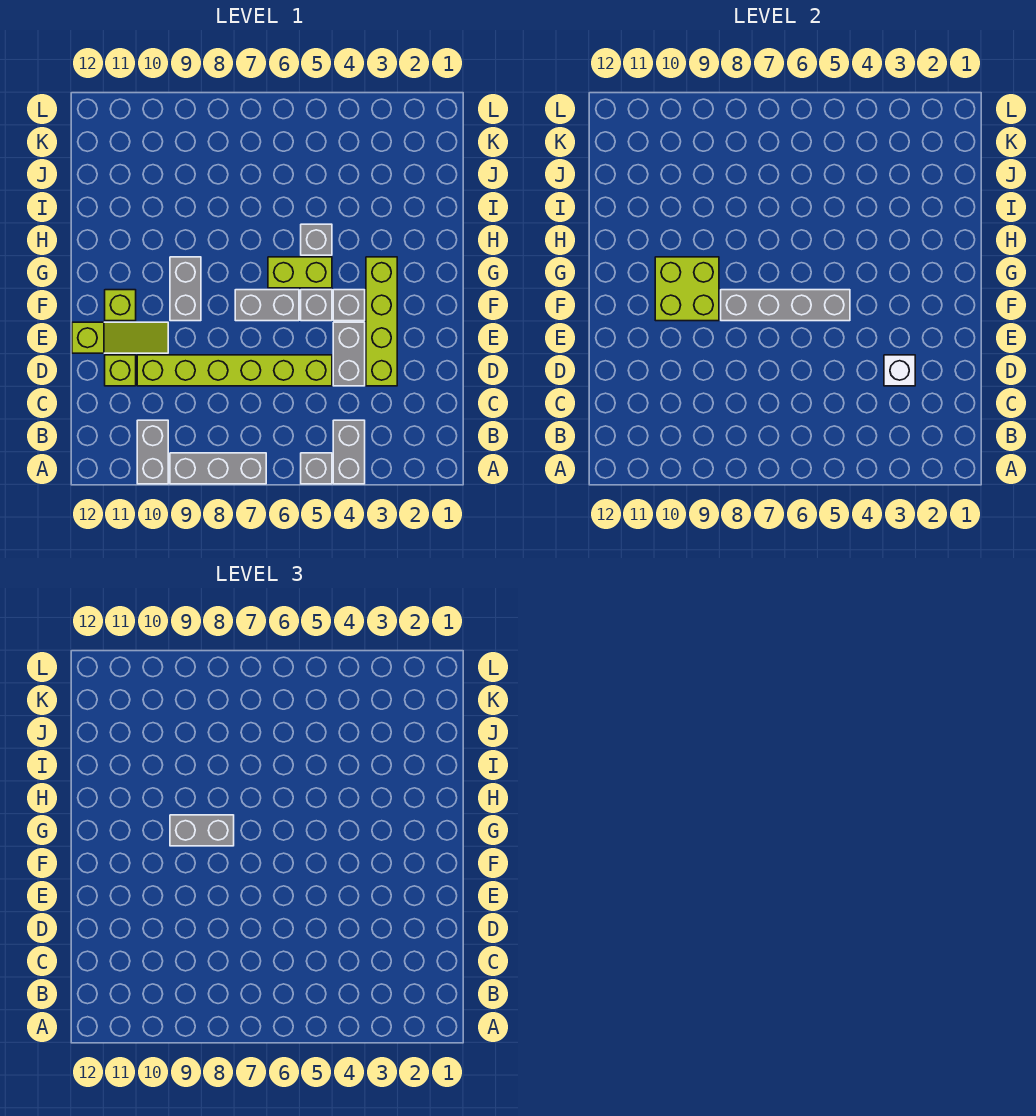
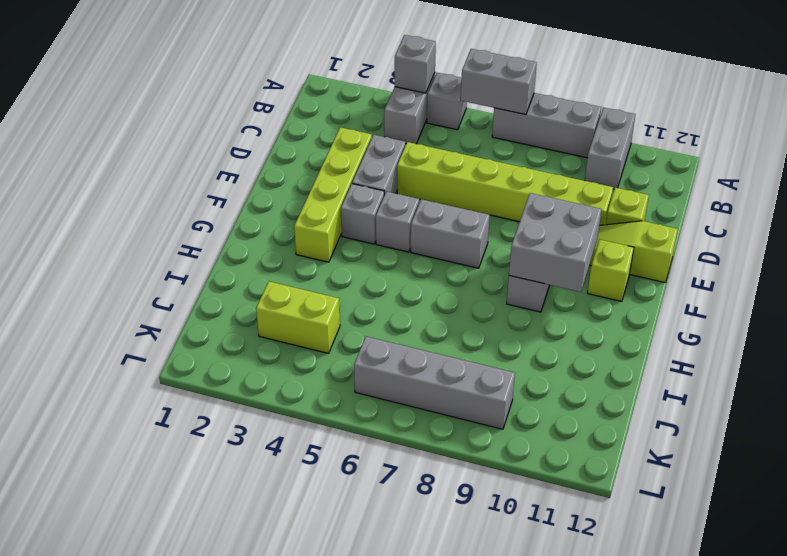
white brick D3 level 2 -> none
grey brick F5:F8 level 2 -> grey brick K6:K9 level 1
lime brick F9:G10 level 2 -> grey brick F9:G10 level 2
lime brick G5:G6 level 1 -> lime brick J3:J4 level 1
grey brick G8:G9 level 3 -> grey brick A6:A7 level 2
grey brick H5 level 1 -> grey brick A4 level 2

